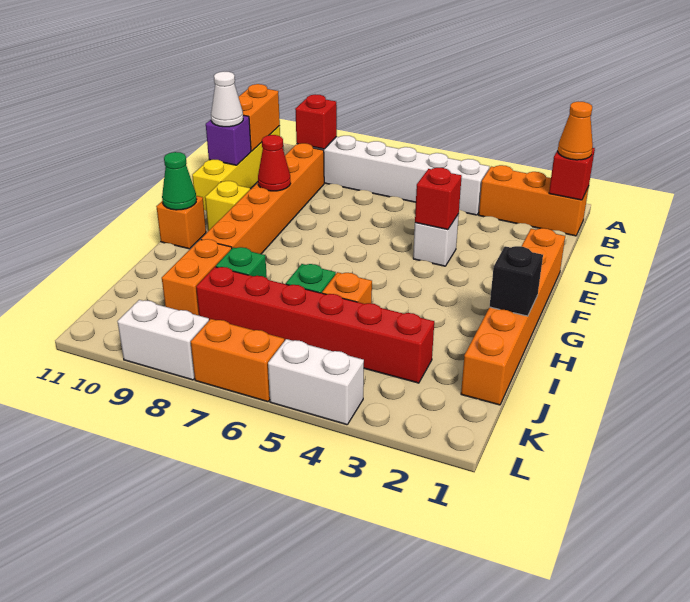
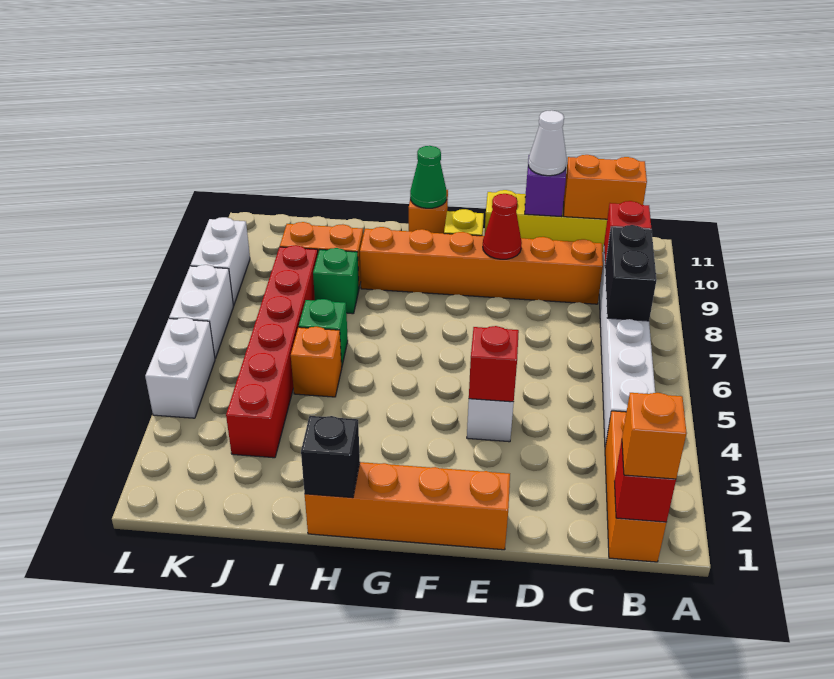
orange cone B1 level 3 -> orange brick B1 level 3
none -> black brick B7:B8 level 2
orange brick E1:J1 level 1 -> orange brick E1:H1 level 1
orange brick L6:L7 level 1 -> white brick L6:L7 level 1

